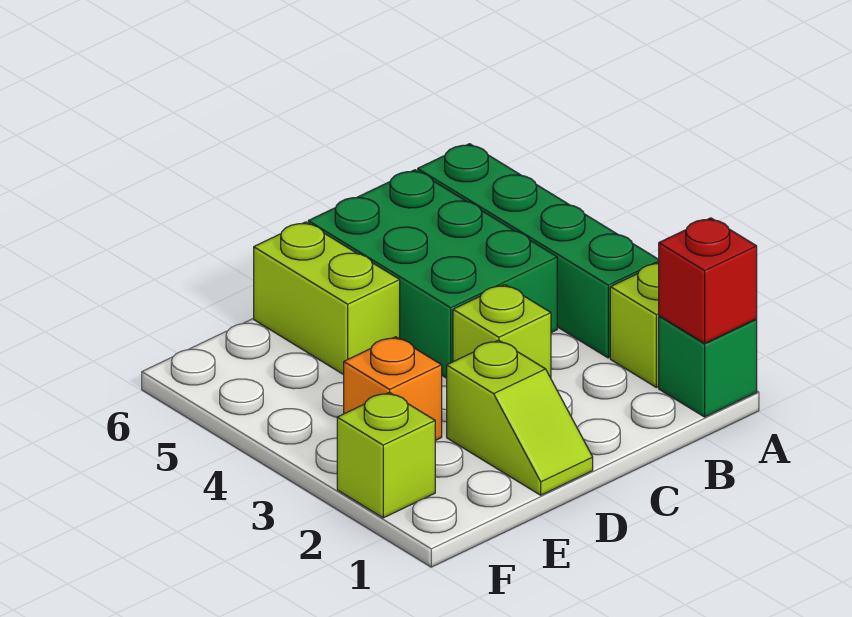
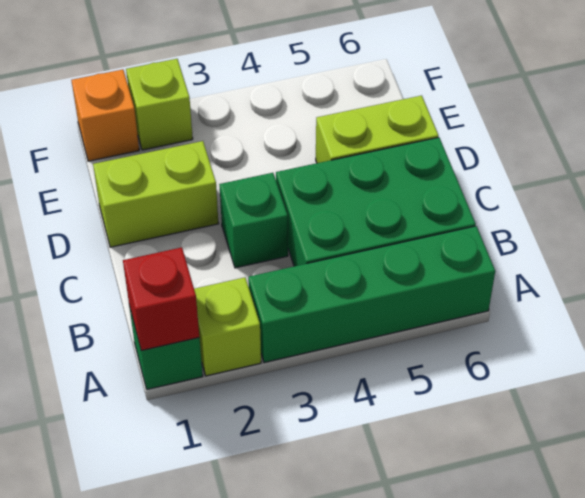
lime brick C3 level 1 -> green brick C3 level 1
lime slope D1:D2 level 1 top 2 -> lime brick D1:D2 level 1
orange brick E3 level 1 -> orange brick F1 level 1

